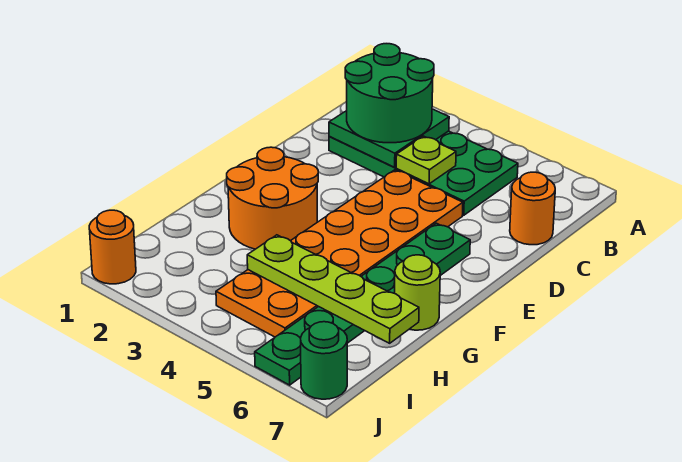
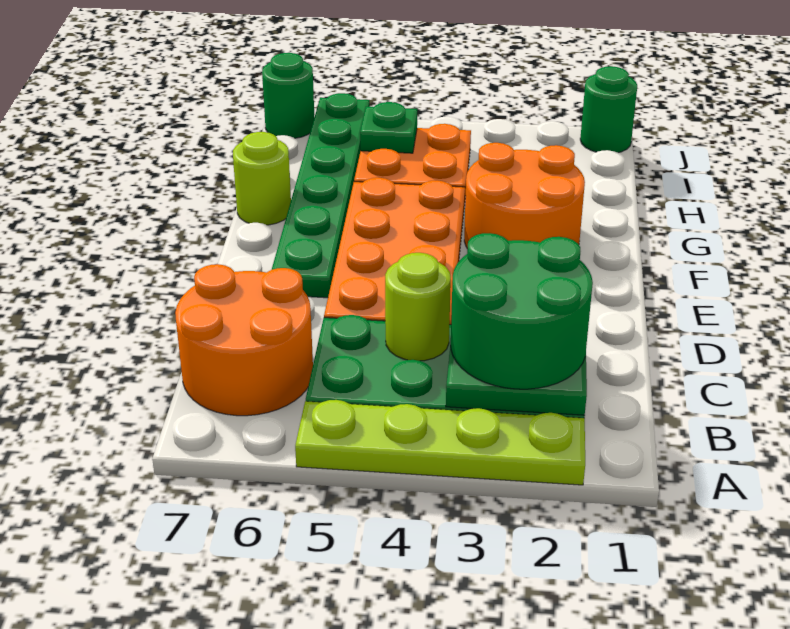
lime plate C4 level 2 -> lime round brick C4 level 2
orange round brick C7 level 1 -> orange round brick B6:C7 level 1
lime plate H4:H7 level 2 -> lime plate A2:A5 level 1
none -> green plate I5 level 2
orange round brick J1 level 1 -> green round brick J1 level 1

